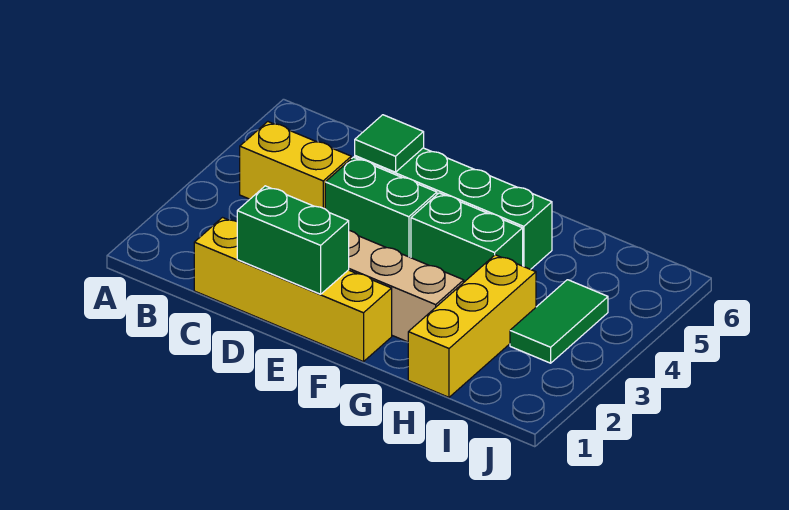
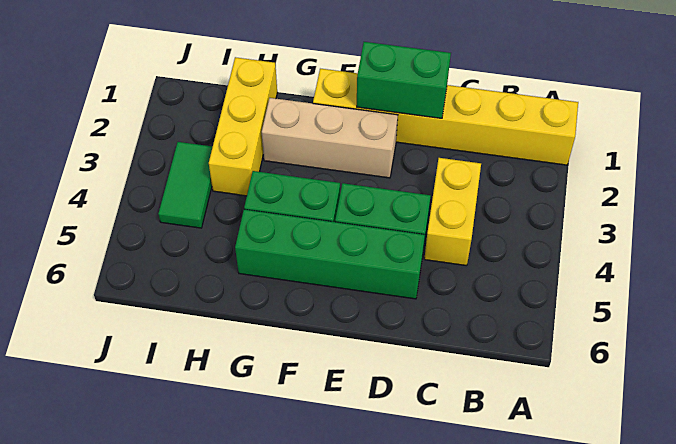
yellow brick B4:C4 level 1 -> yellow brick C3:C4 level 1
yellow brick C1:F1 level 1 -> yellow brick A1:F1 level 1
green tile D5 level 2 -> none

